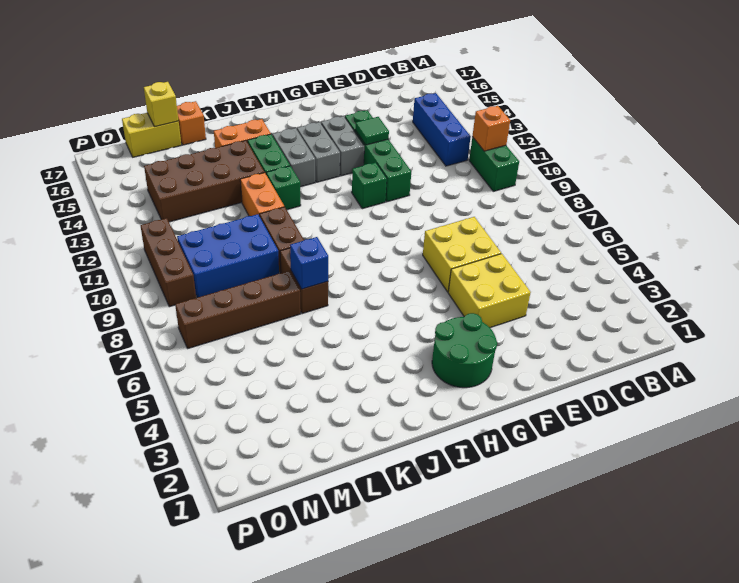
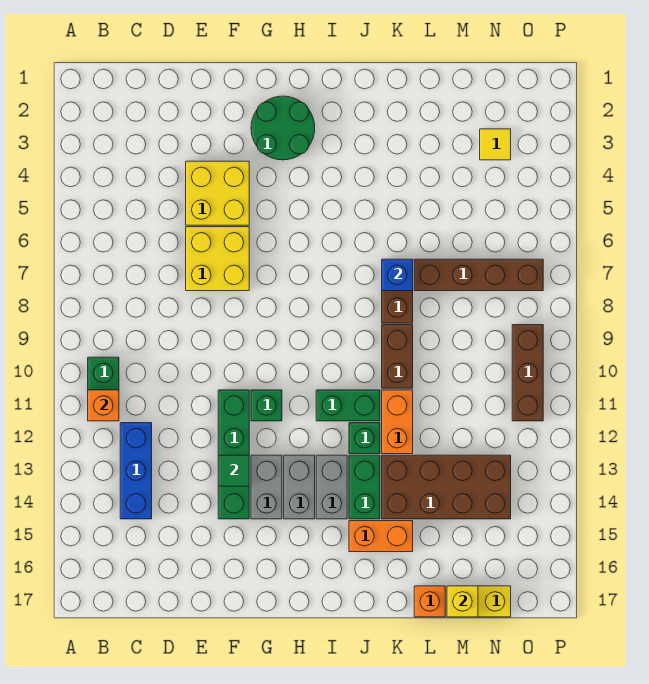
none -> green brick I11:J11 level 1
blue brick L9:N10 level 1 -> none
none -> yellow tile N3 level 1

